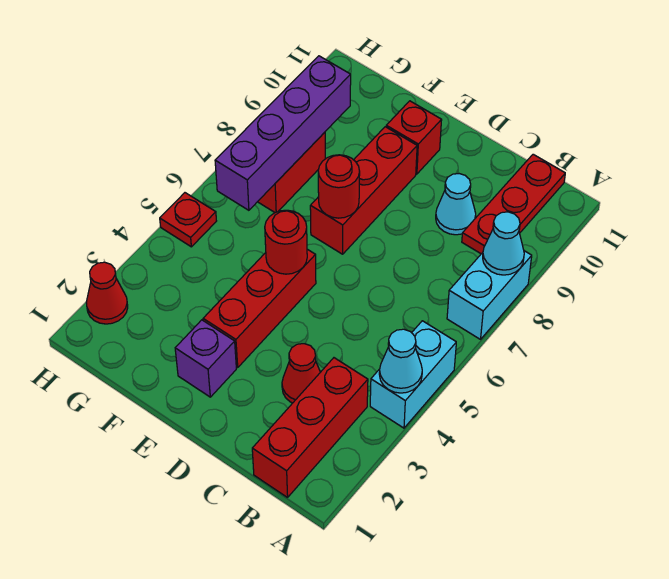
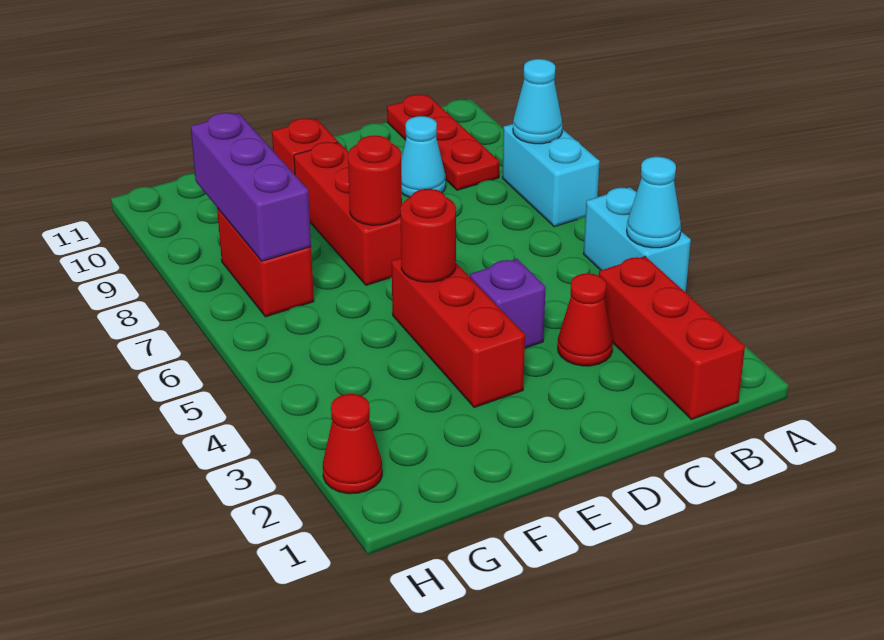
purple brick E2 level 1 -> purple brick D4 level 1
purple brick G6:G9 level 2 -> purple brick G7:G9 level 2
red plate H5 level 1 -> none

